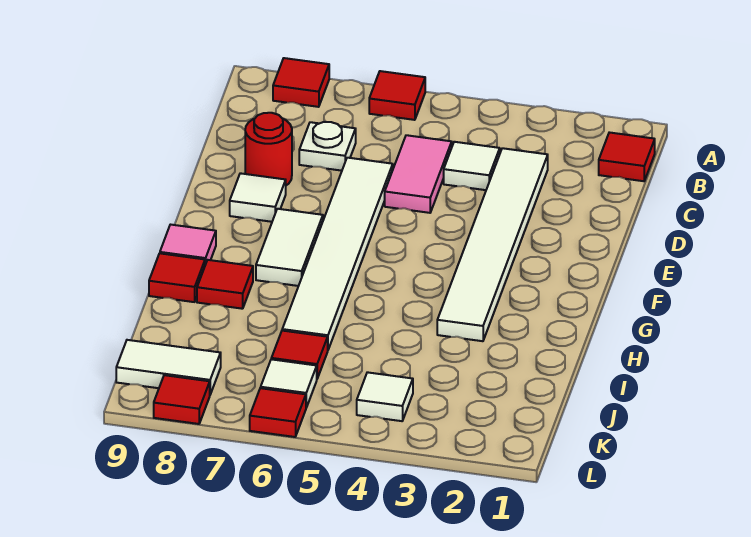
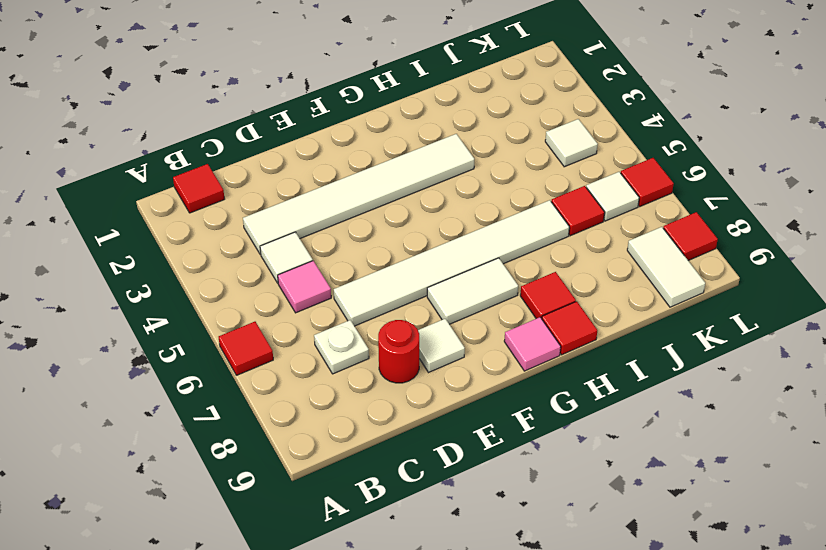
red tile A8 level 1 -> none
pink tile C5:D5 level 1 -> pink tile C5 level 1

